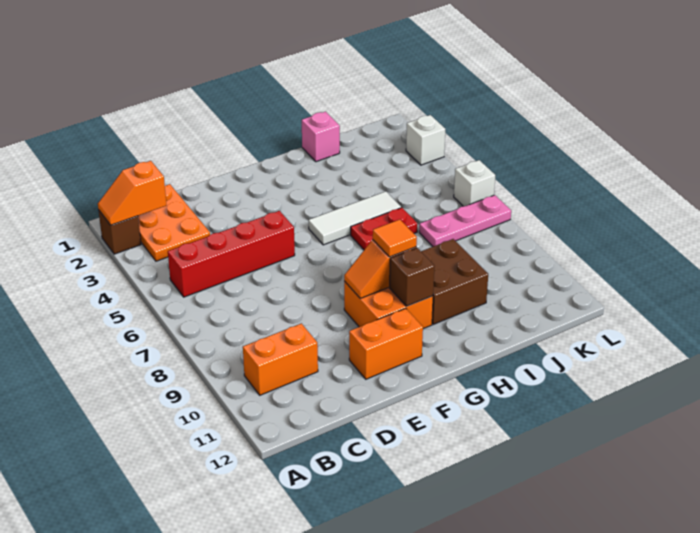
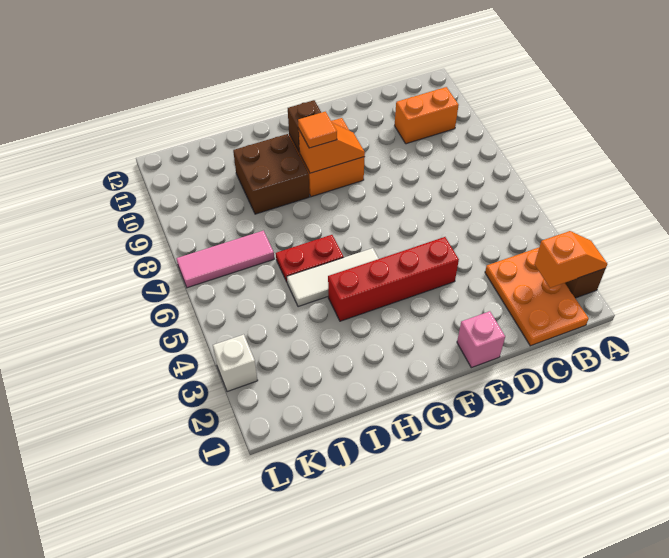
red brick B5:E5 level 1 -> red brick E4:H4 level 1
orange brick E11:F11 level 1 -> none
pink brick I1 level 1 -> pink brick E1 level 1
pink plate J7:L7 level 1 -> pink tile J7:L7 level 1
white brick L6 level 1 -> none

